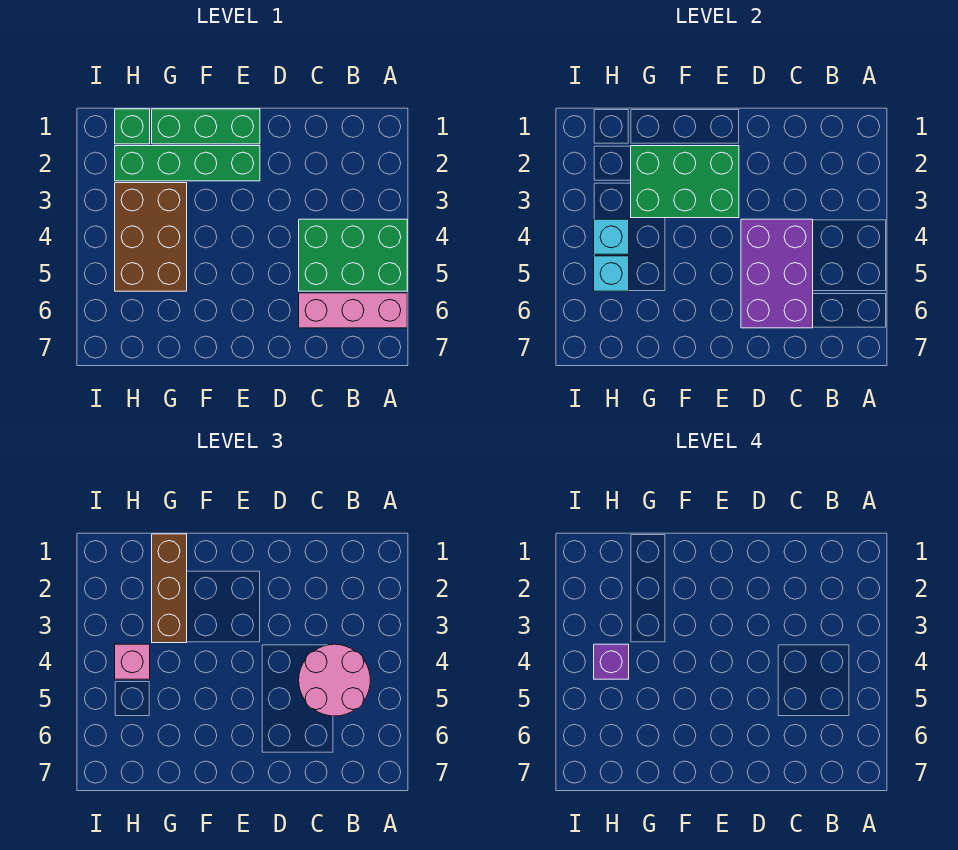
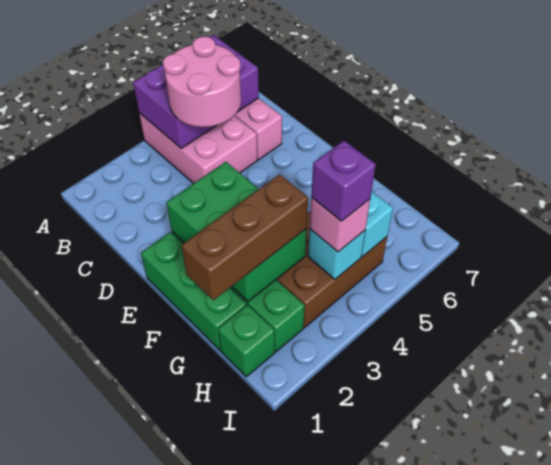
green brick A4:C5 level 1 -> pink brick A4:C5 level 1
purple brick C4:D6 level 2 -> purple brick A4:B6 level 2

